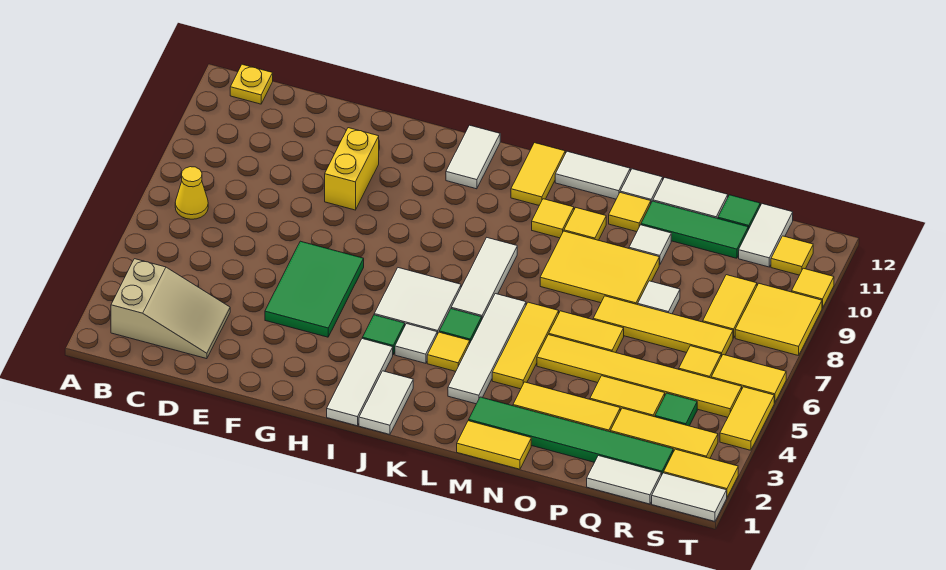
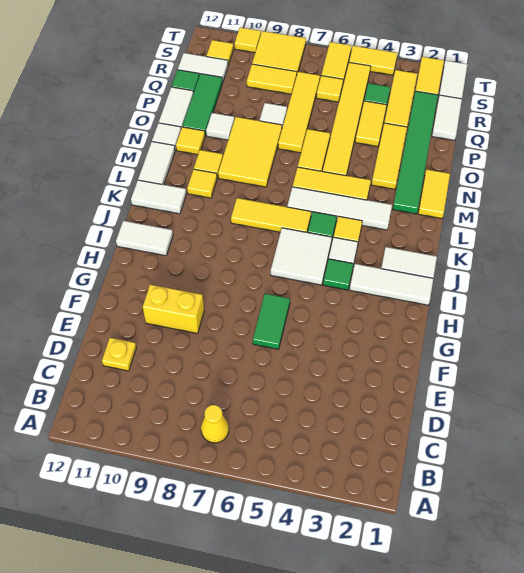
tan slope B2:D3 level 1 top B -> none
yellow plate B12 level 1 -> yellow plate D11 level 1
green tile F4:G6 level 1 -> green tile F6:G6 level 1
white tile K6:K8 level 1 -> yellow tile K6:K8 level 1
yellow tile K11:K12 level 1 -> white tile K11:K12 level 1

